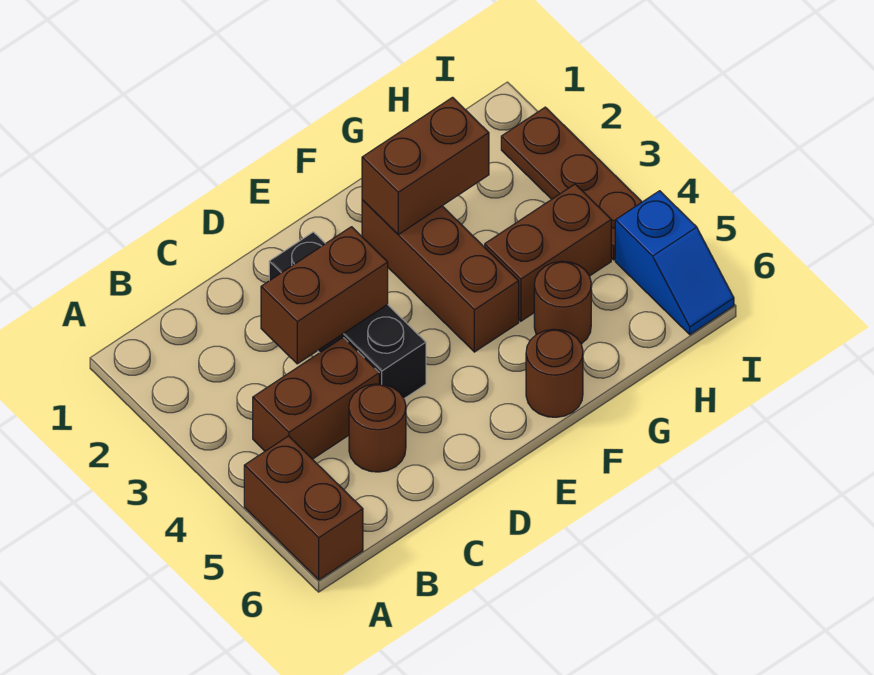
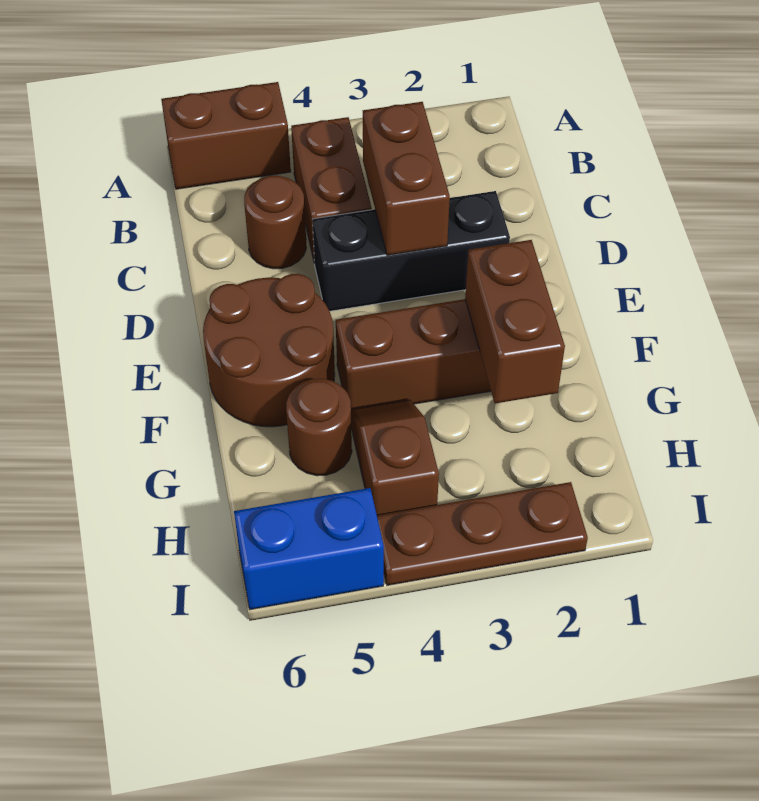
brown round brick F6 level 1 -> brown round brick E5:F6 level 1
brown brick G4:H4 level 1 -> brown slope G4:H4 level 1 top H
blue slope I5:I6 level 1 top 5 -> blue brick I5:I6 level 1

